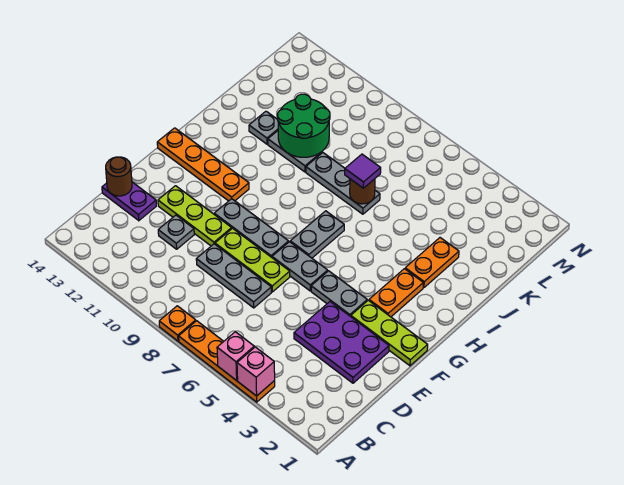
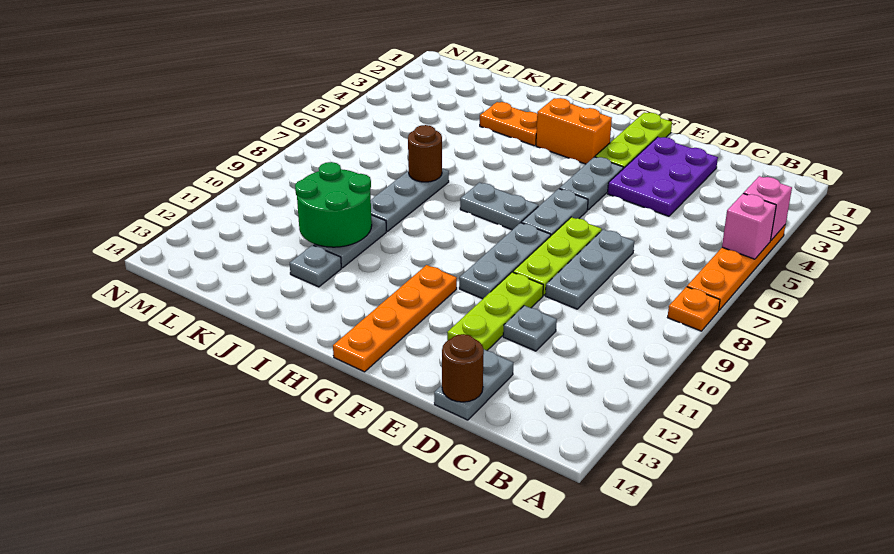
purple plate D13:D14 level 1 -> grey plate D13:D14 level 1
orange plate G3:H3 level 1 -> orange brick G3:H3 level 1
purple tile J7 level 3 -> none

